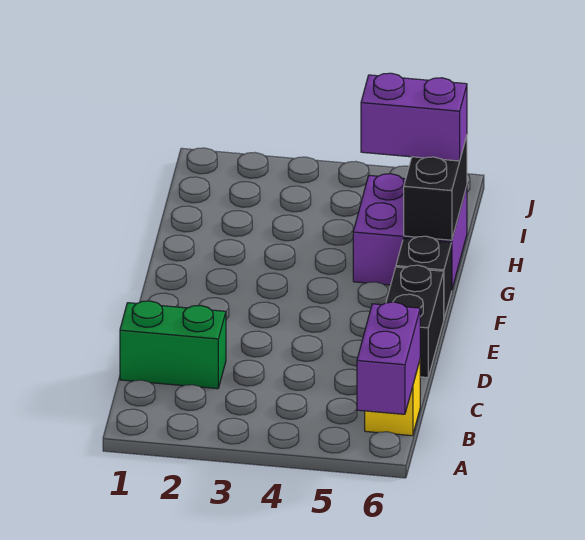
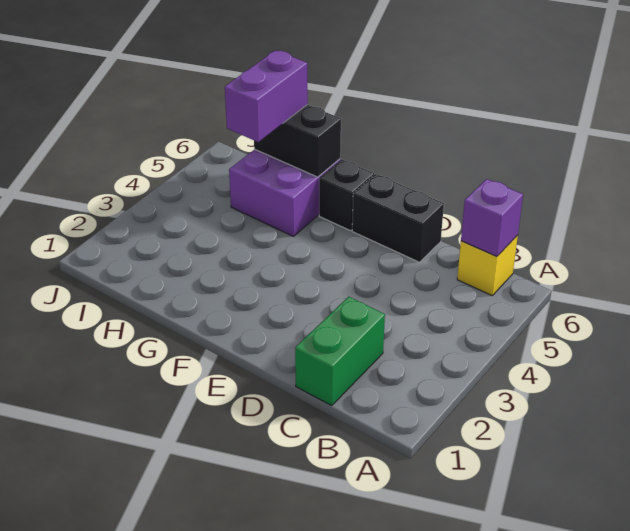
purple brick A6:B6 level 2 -> purple brick B6 level 2

